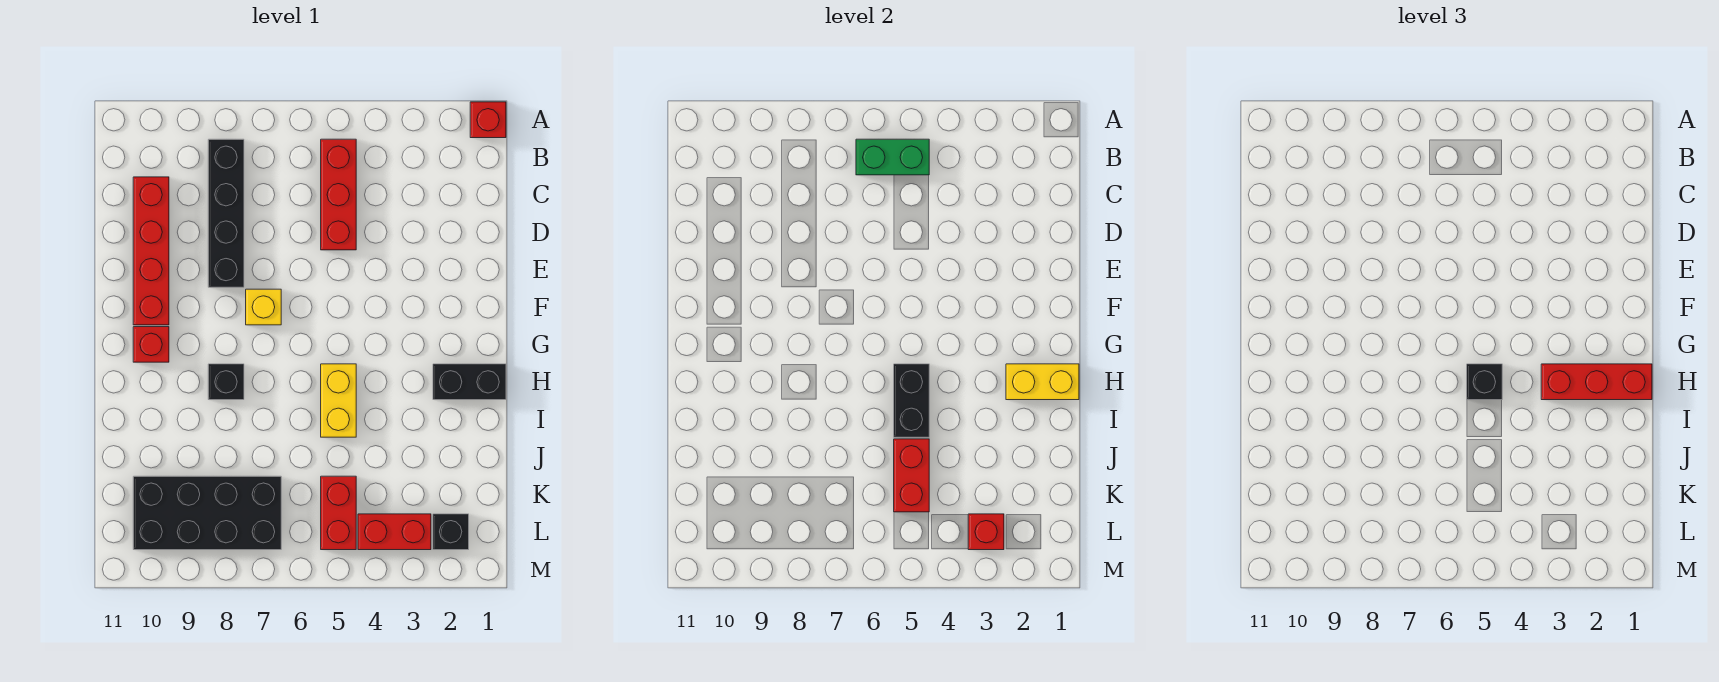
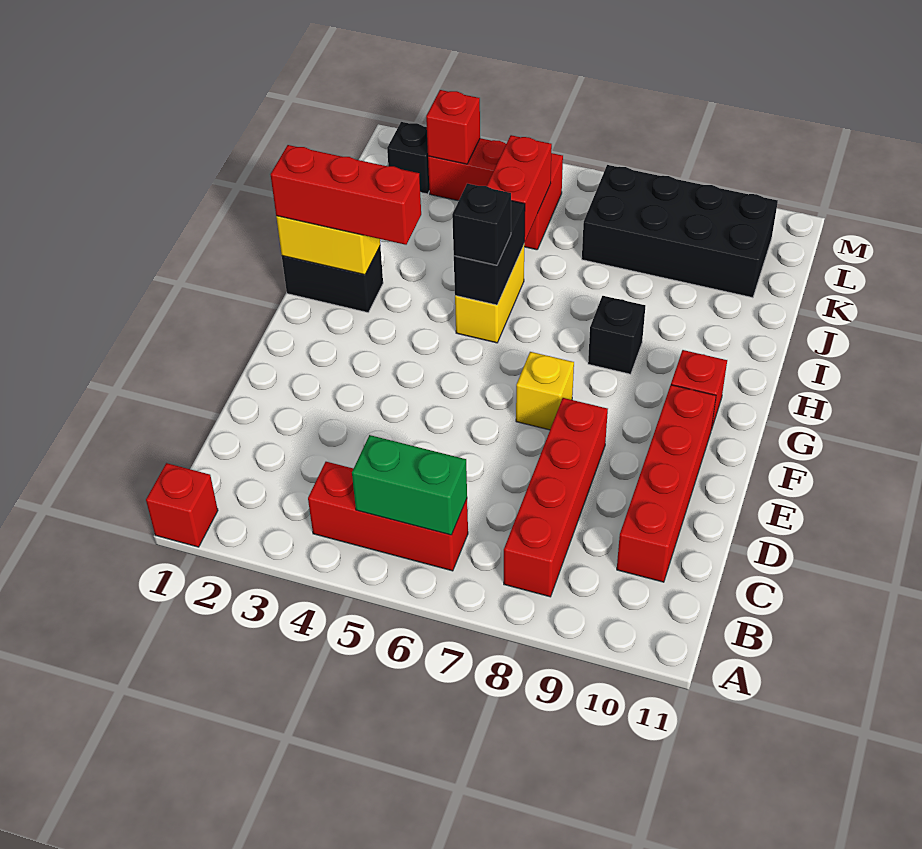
red brick B5:D5 level 1 -> red brick B4:B6 level 1
black brick B8:E8 level 1 -> red brick B8:E8 level 1

